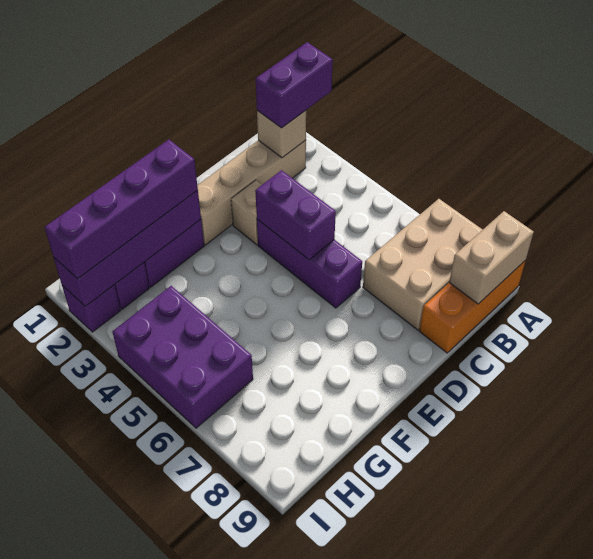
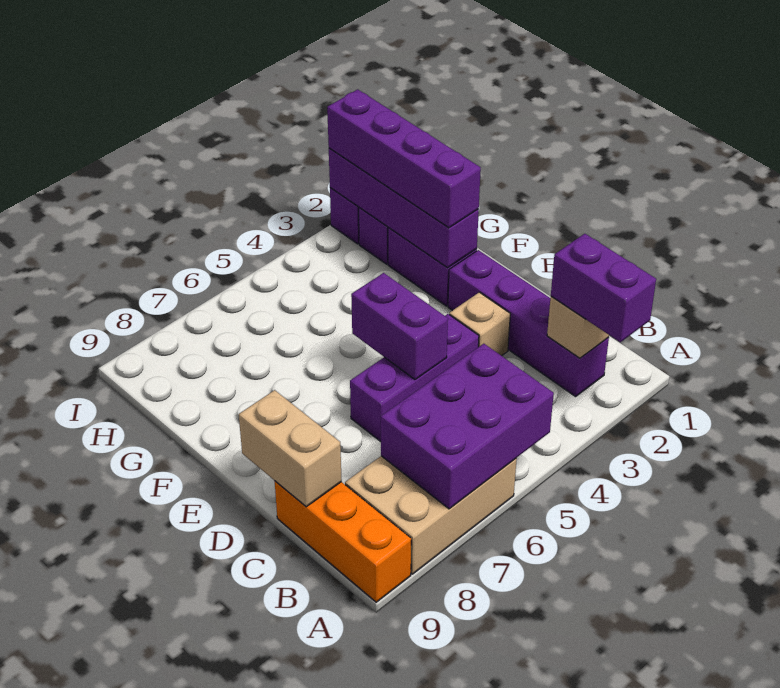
tan brick A7:C8 level 1 -> tan brick A6:B8 level 1
tan brick A9:B9 level 2 -> tan brick C9:D9 level 2
tan brick B2:E2 level 1 -> purple brick B2:E2 level 1
purple brick D4:D5 level 2 -> purple brick D5:E5 level 2
purple brick H4:I6 level 1 -> purple brick A5:B7 level 2

